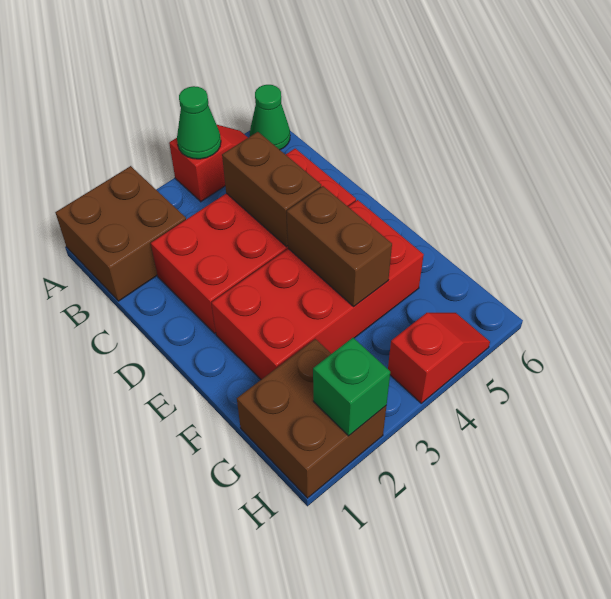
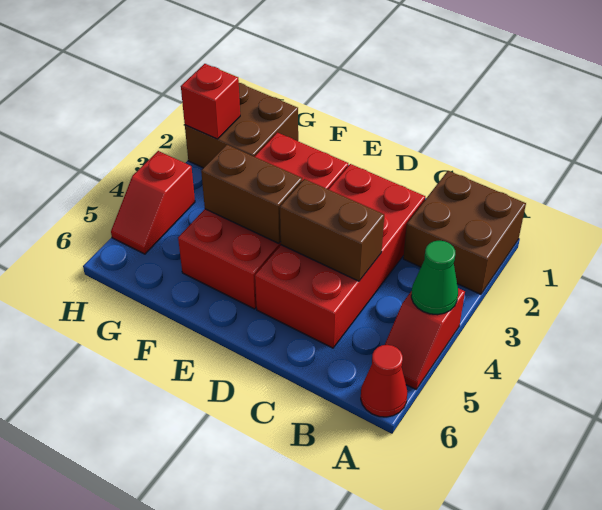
green cone A6 level 1 -> red cone A6 level 1
green brick H2 level 2 -> red brick H2 level 2

